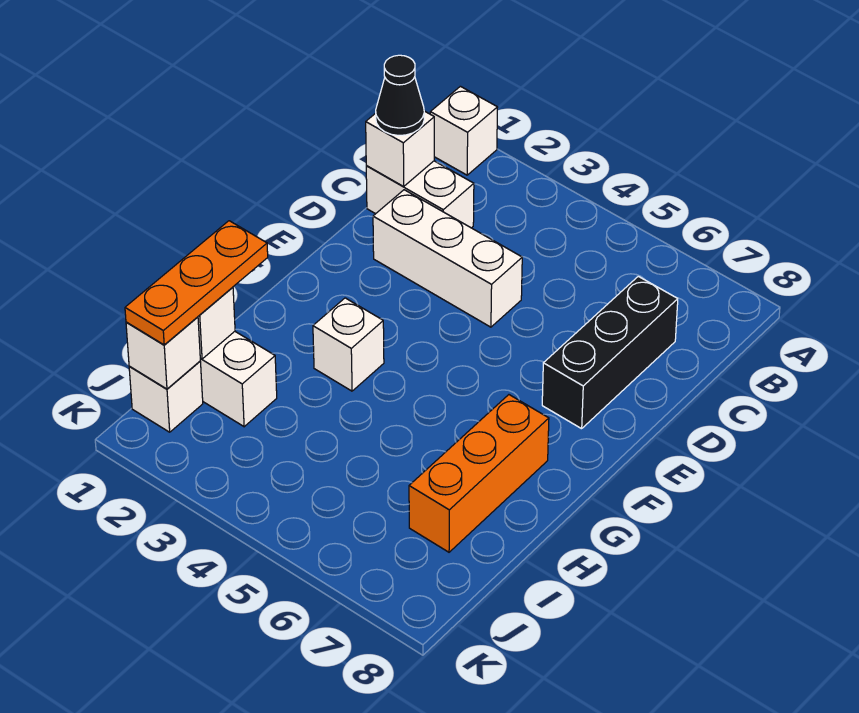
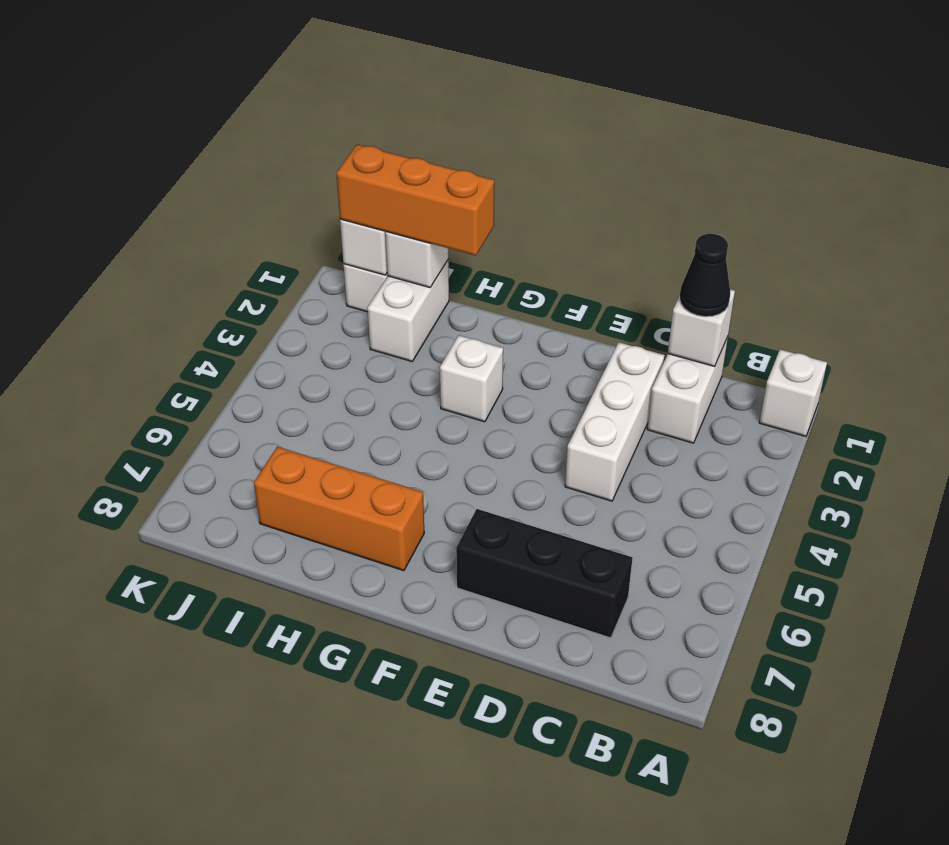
orange plate H1:J1 level 3 -> orange brick H1:J1 level 3

